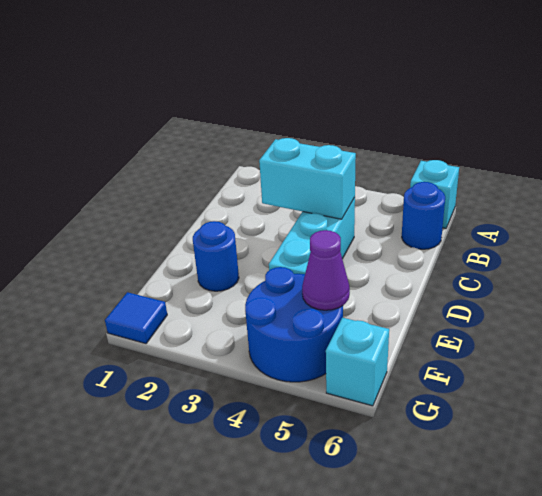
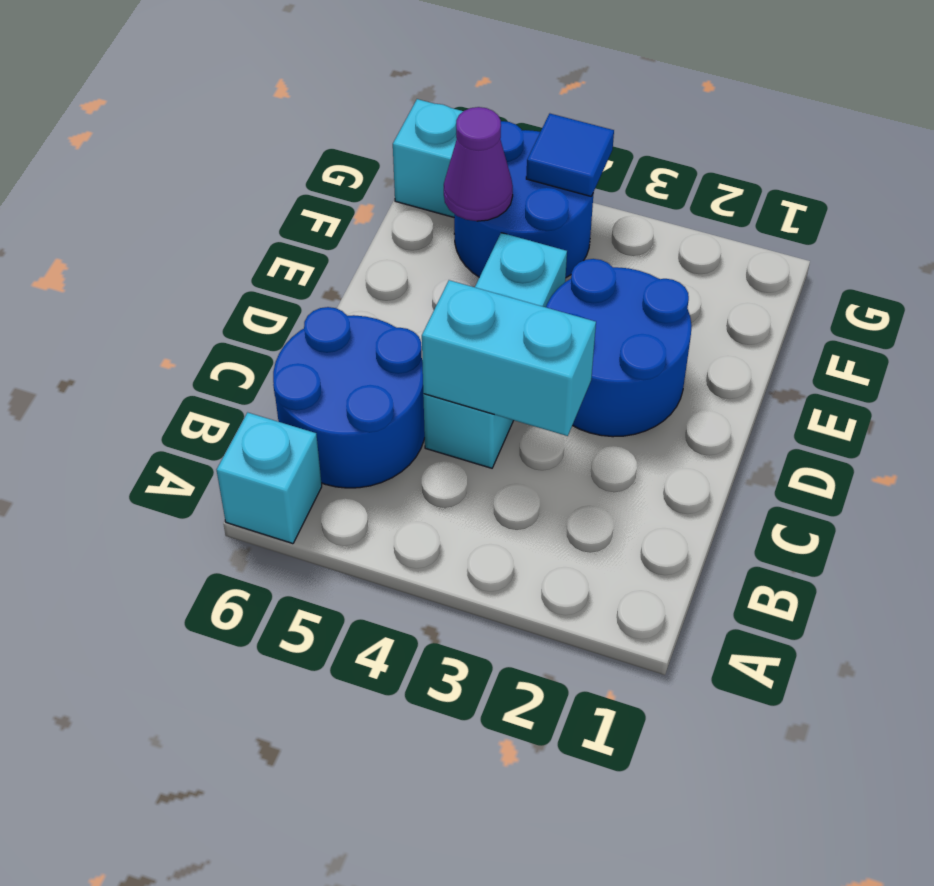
blue round brick B6 level 1 -> blue round brick B5:C6 level 1
blue round brick E2 level 1 -> blue round brick D2:E3 level 1
blue tile G1 level 1 -> blue tile G4 level 2

